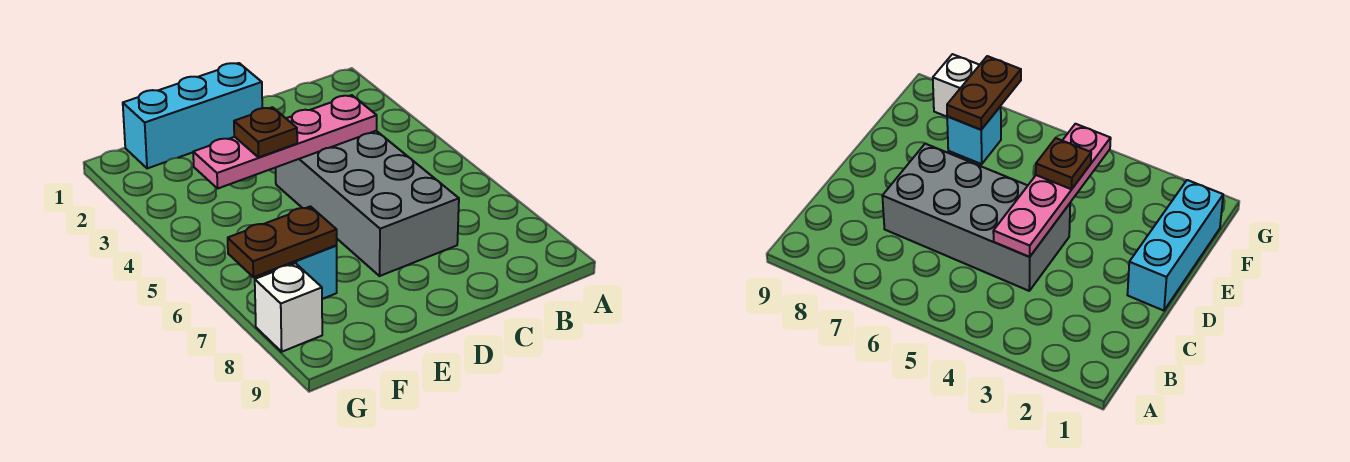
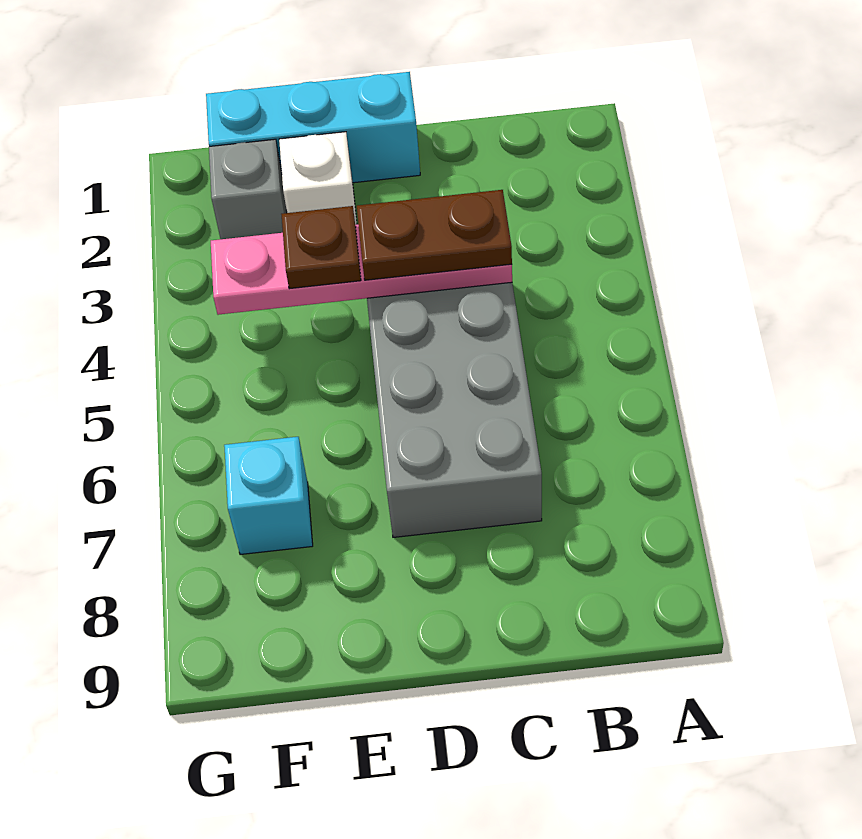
none -> grey brick F2 level 1
brown plate F7:G7 level 2 -> brown plate C4:D4 level 3
white brick G8 level 1 -> white brick E2 level 1

